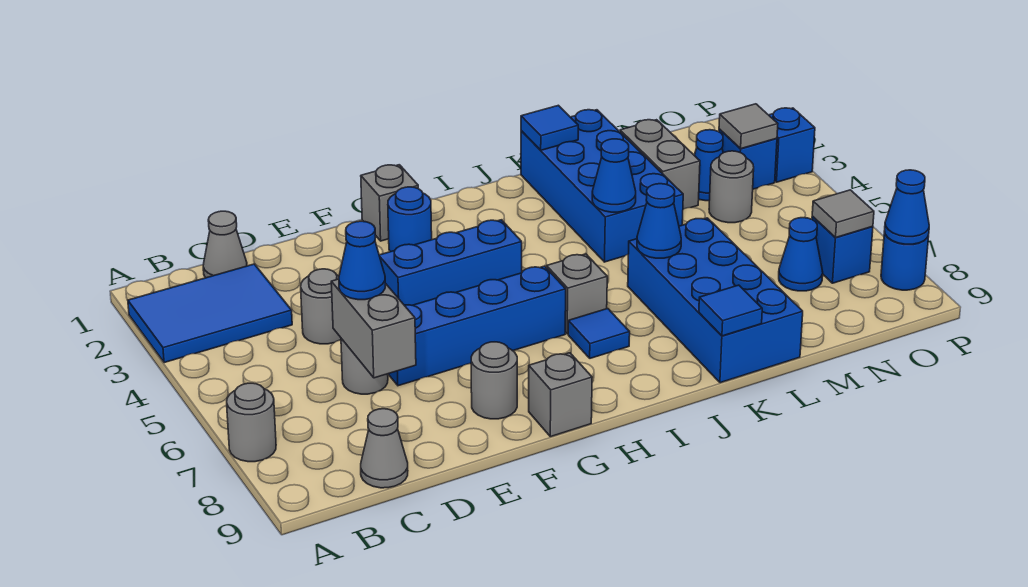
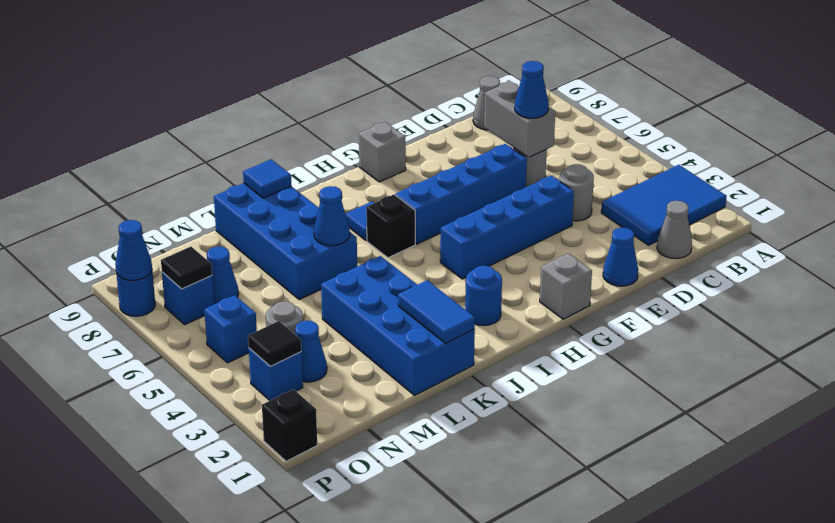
grey round brick A7 level 1 -> none
blue brick F4:H4 level 1 -> blue brick E4:H4 level 1
grey round brick F8 level 1 -> none
blue round brick G2 level 1 -> blue round brick I2 level 1
grey brick I6 level 1 -> black brick I6 level 1
blue tile K1 level 2 -> blue tile K1:K2 level 2
blue cone K4 level 2 -> blue cone E1 level 1
grey brick M2:M3 level 1 -> none
grey tile O3 level 2 -> black tile O3 level 2
grey tile O7 level 2 -> black tile O7 level 2
none -> black brick P1 level 1
blue brick P3 level 1 -> blue brick O5 level 1

